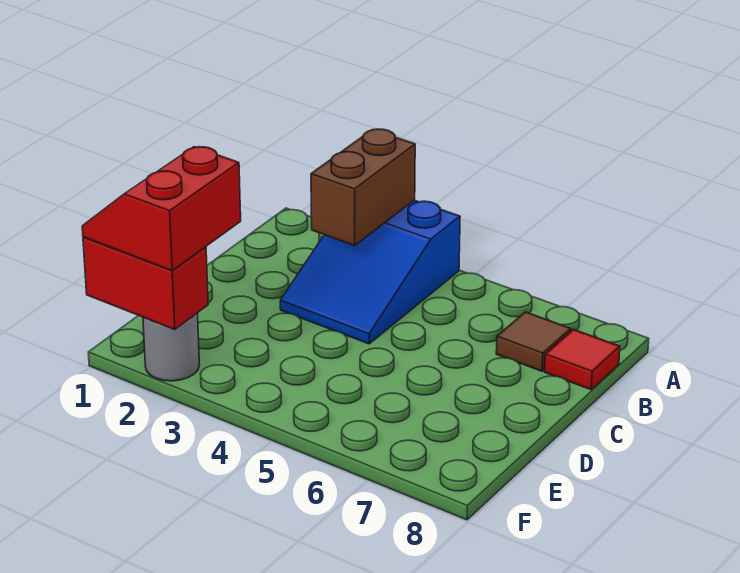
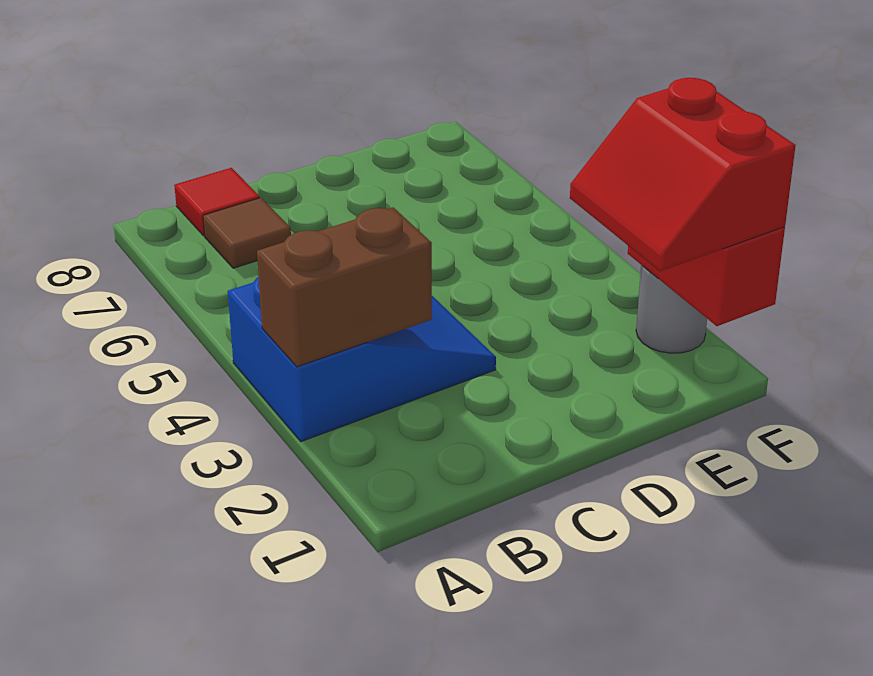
red slope E1:F2 level 3 top 2 -> red slope E1:F2 level 3 top F

